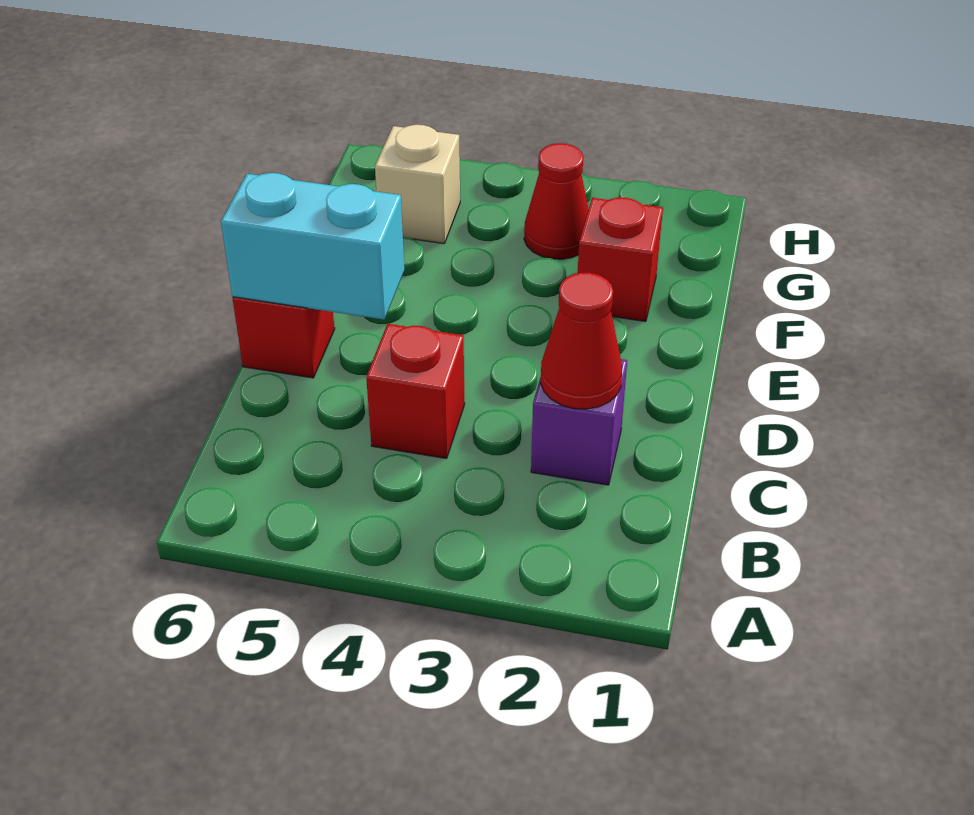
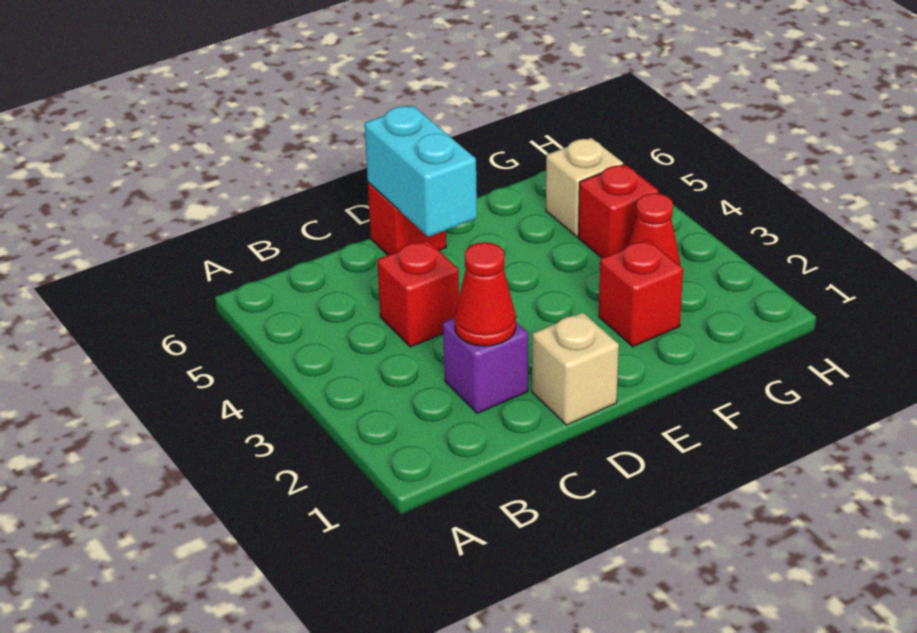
none -> tan brick D1 level 1
none -> red brick G4 level 1

